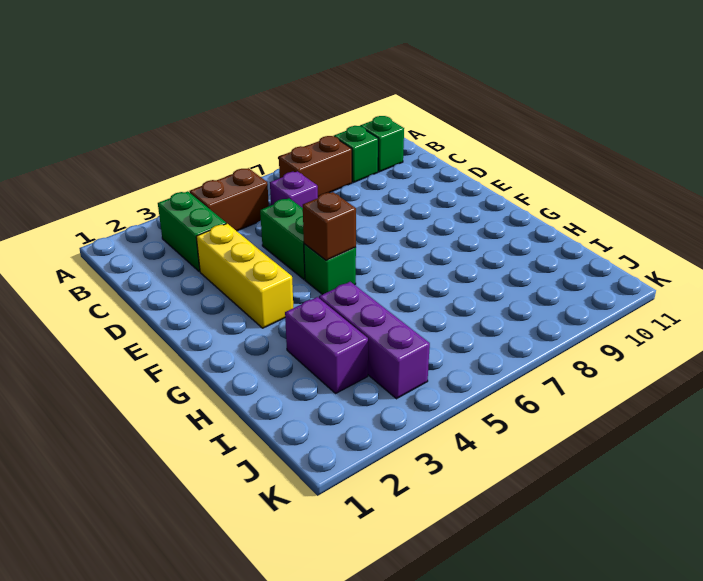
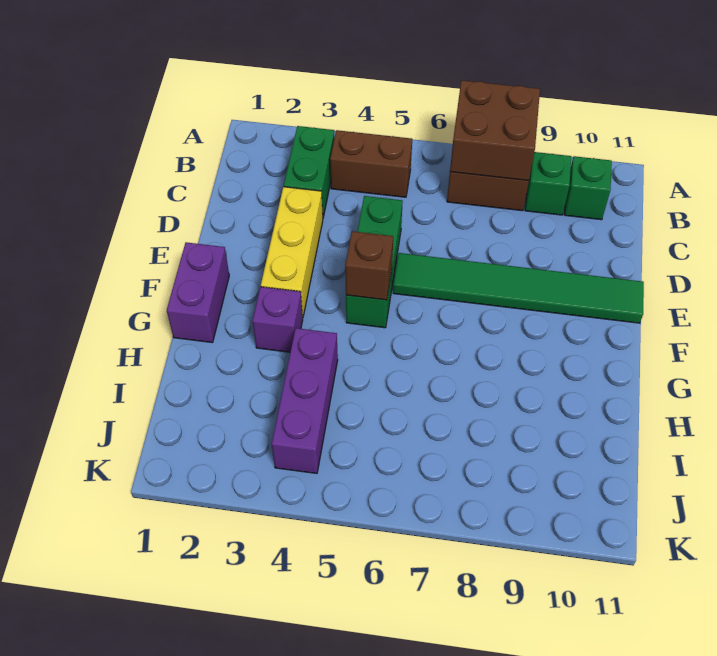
none -> brown brick A7:B8 level 2
purple brick C6 level 1 -> purple brick G3 level 1
none -> green tile E6:E11 level 1
purple brick H3:I3 level 1 -> purple brick F1:G1 level 1

